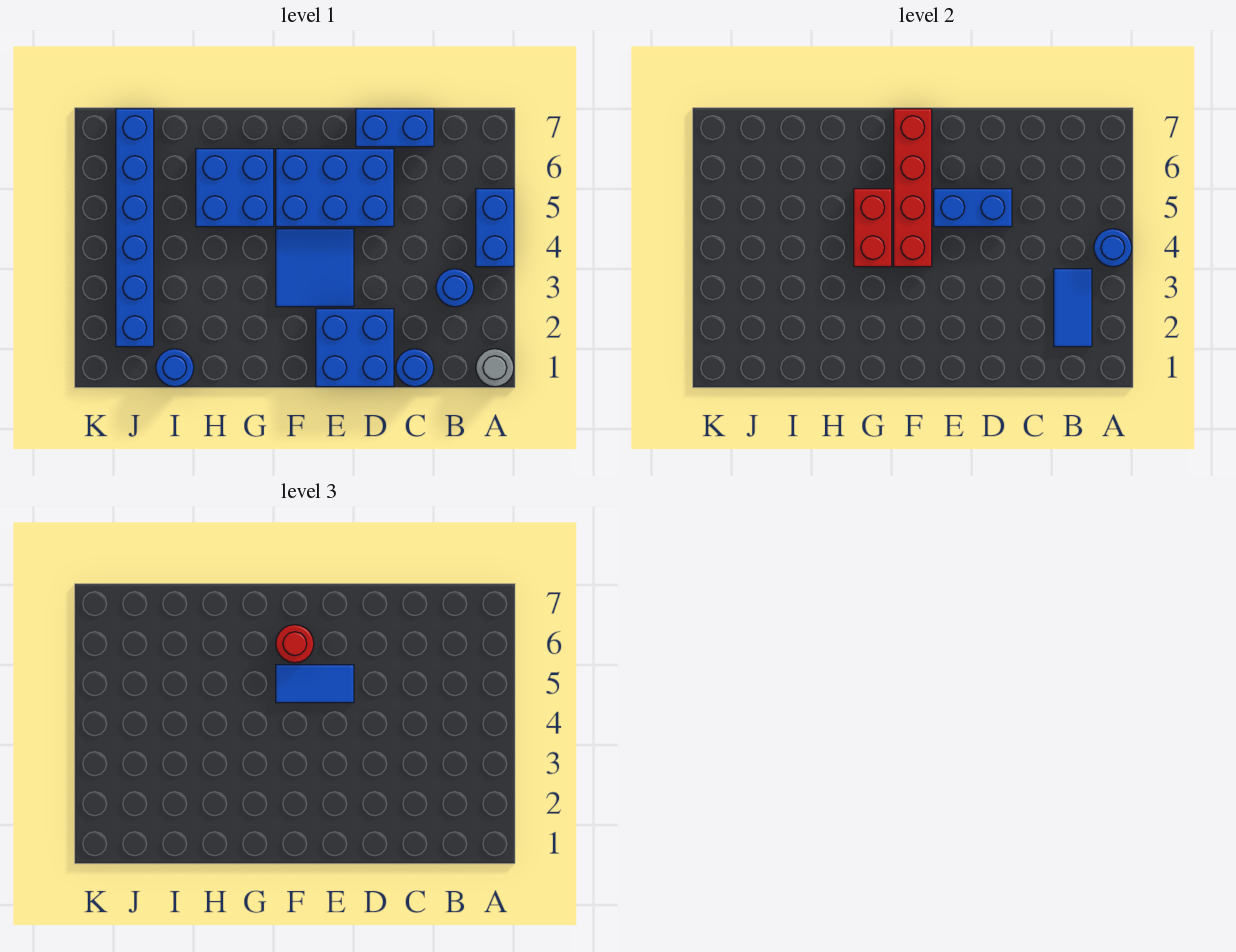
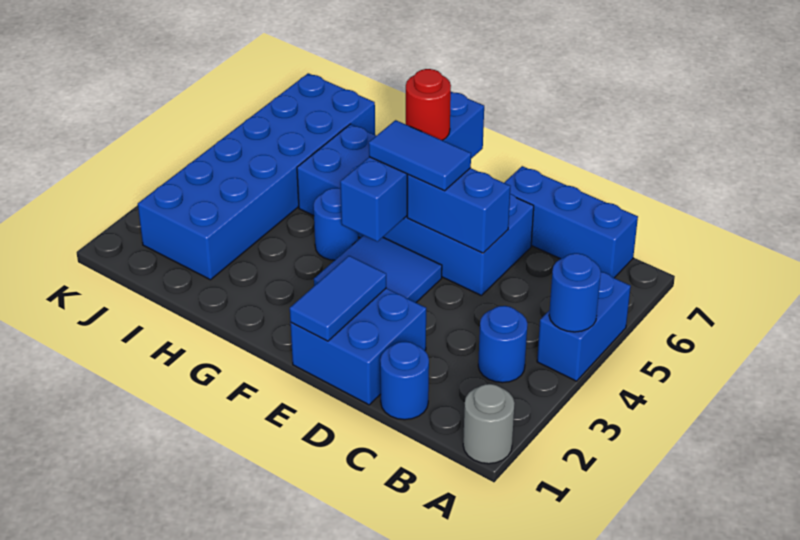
blue tile B2:B3 level 2 -> blue tile E1:E2 level 2
blue brick C7:D7 level 1 -> blue brick B7:D7 level 1
red brick F4:F7 level 2 -> blue brick F4:F7 level 2
red brick G4:G5 level 2 -> none
blue round brick I1 level 1 -> blue round brick G4 level 1
blue brick J2:J7 level 1 -> blue brick I2:J7 level 1

